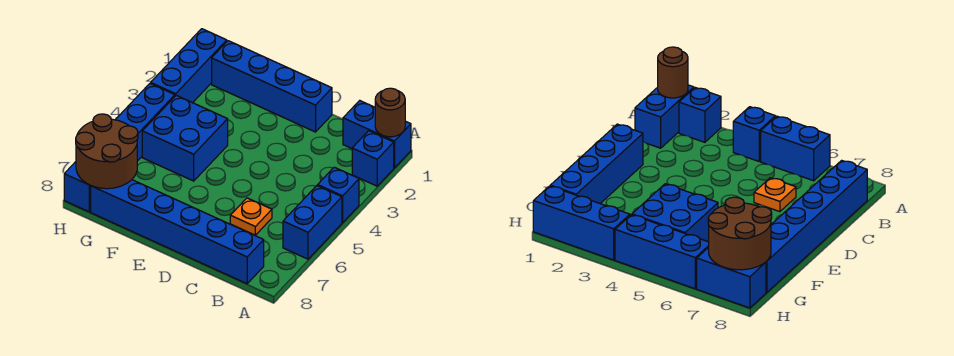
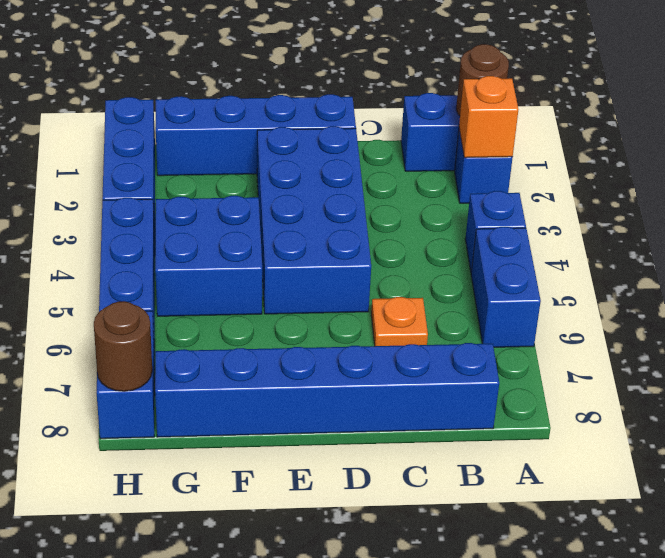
none -> orange brick A2 level 2
none -> blue brick D2:E5 level 1
brown round brick G7:H8 level 2 -> brown round brick H8 level 2

